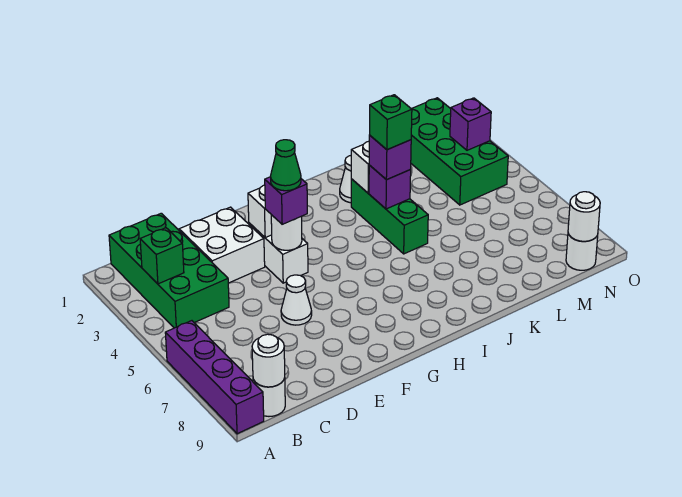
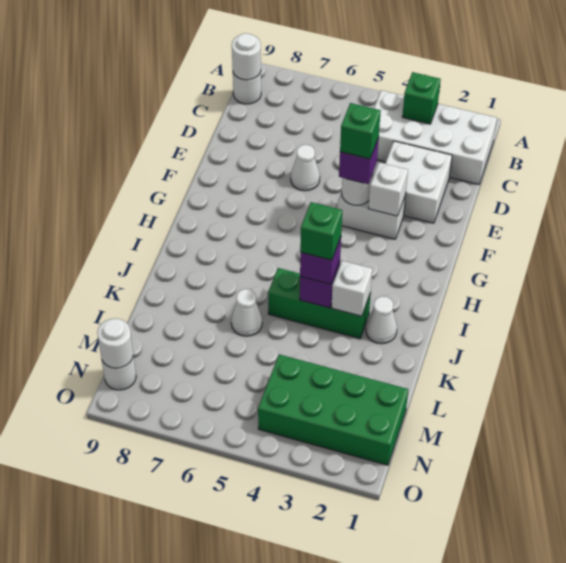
purple brick A6:A9 level 1 -> none
green brick B1:C4 level 1 -> white brick B1:C4 level 1
green cone F4 level 4 -> green brick F4 level 4
none -> white cone K6 level 1
purple brick N3 level 2 -> none

